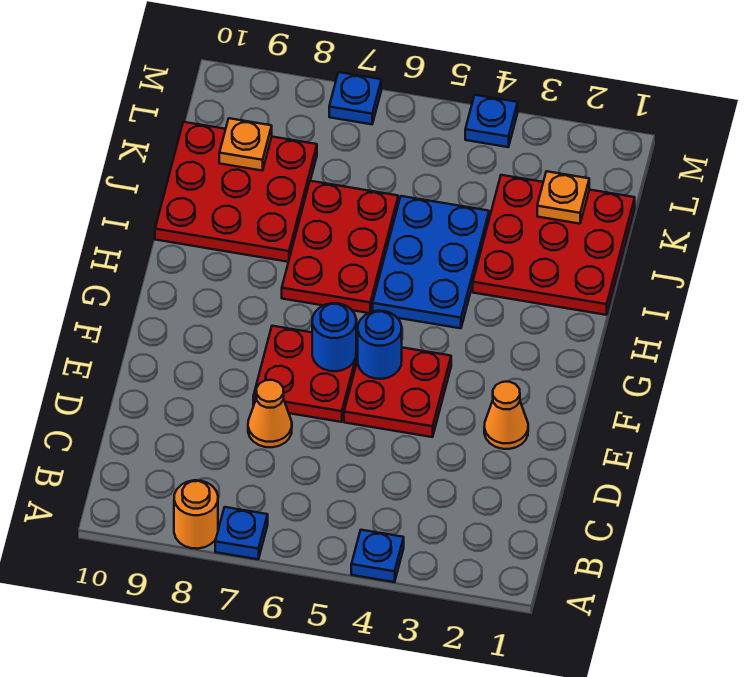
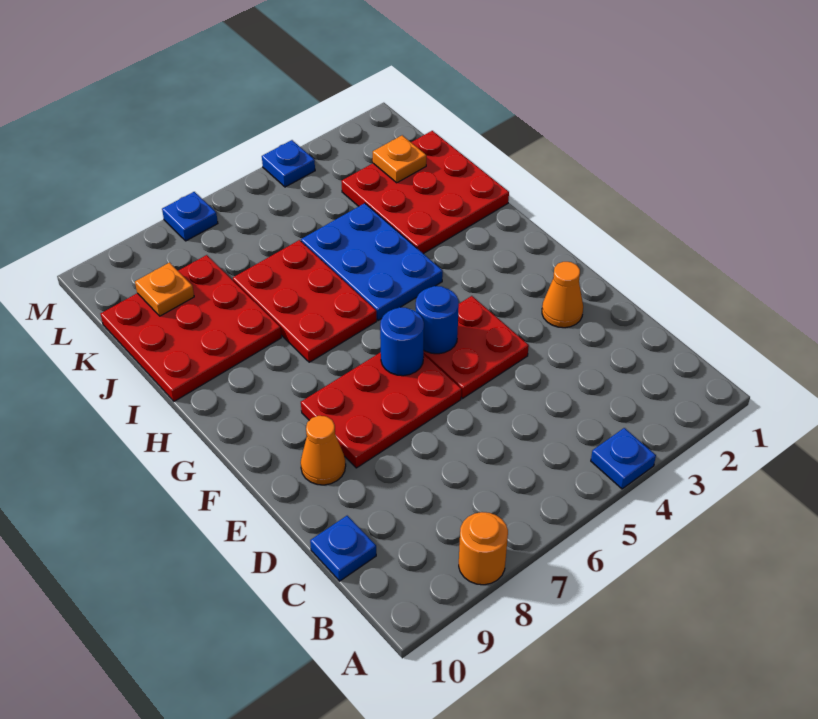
blue plate A7 level 1 -> blue plate C10 level 1
orange cone D7 level 1 -> orange cone E9 level 1
red plate E6:F7 level 1 -> red plate E6:F8 level 1

